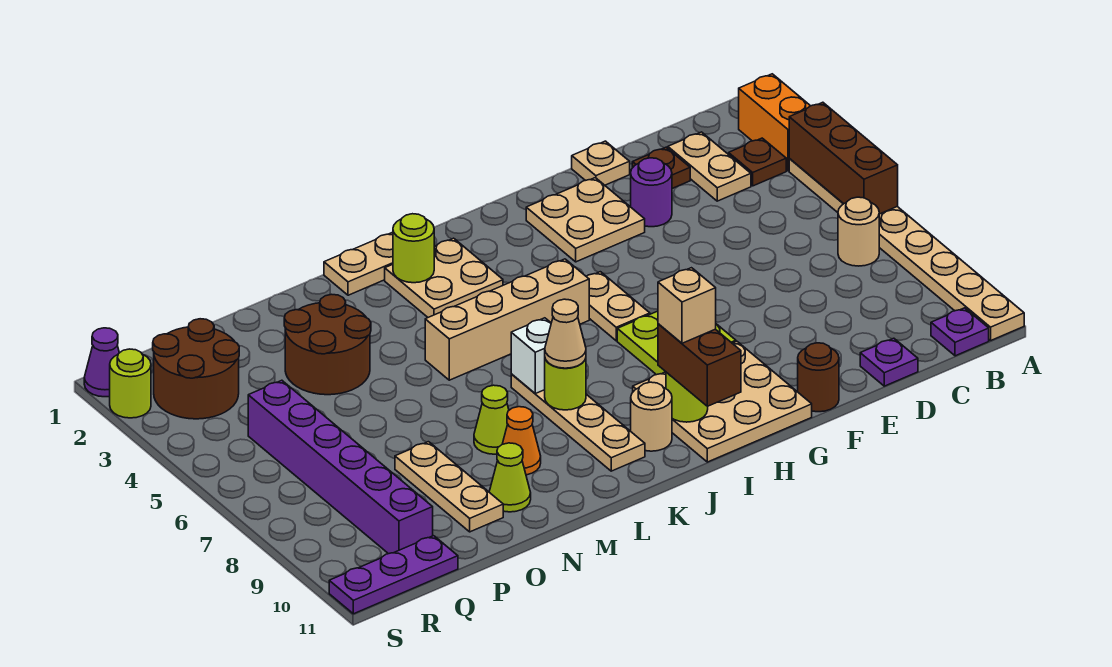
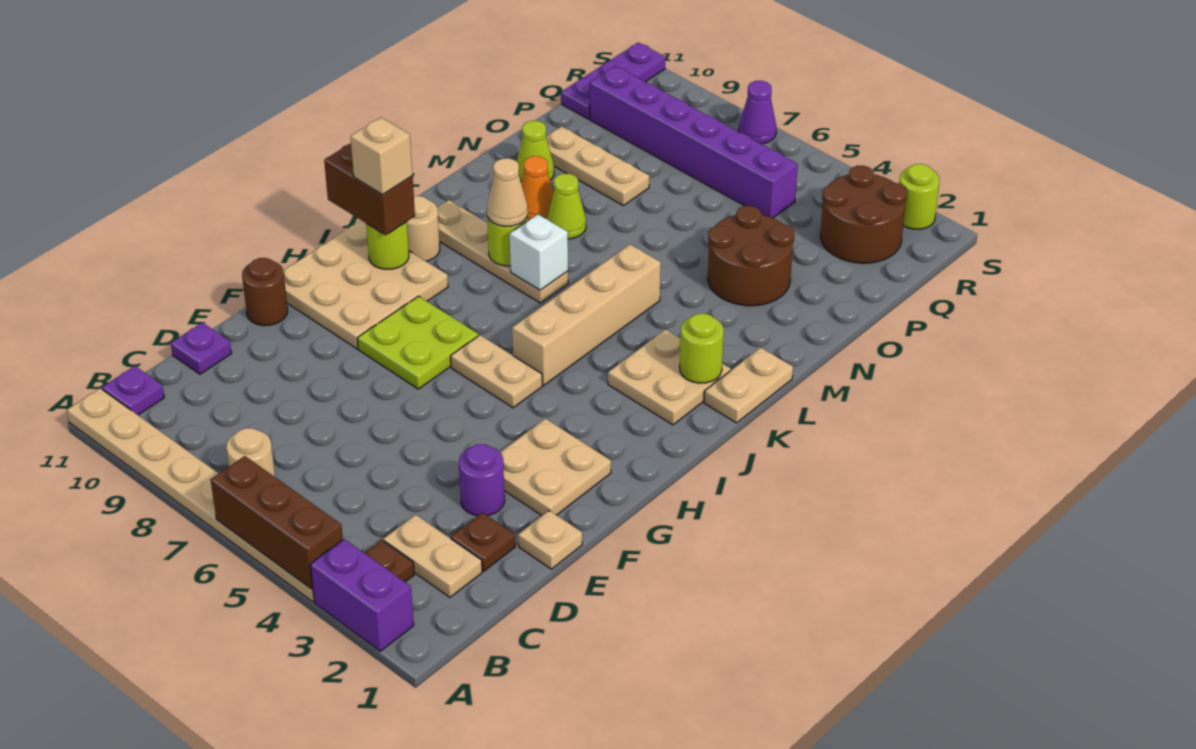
orange brick A2:A3 level 1 -> purple brick A2:A3 level 1
purple cone S1 level 1 -> purple cone S7 level 1

